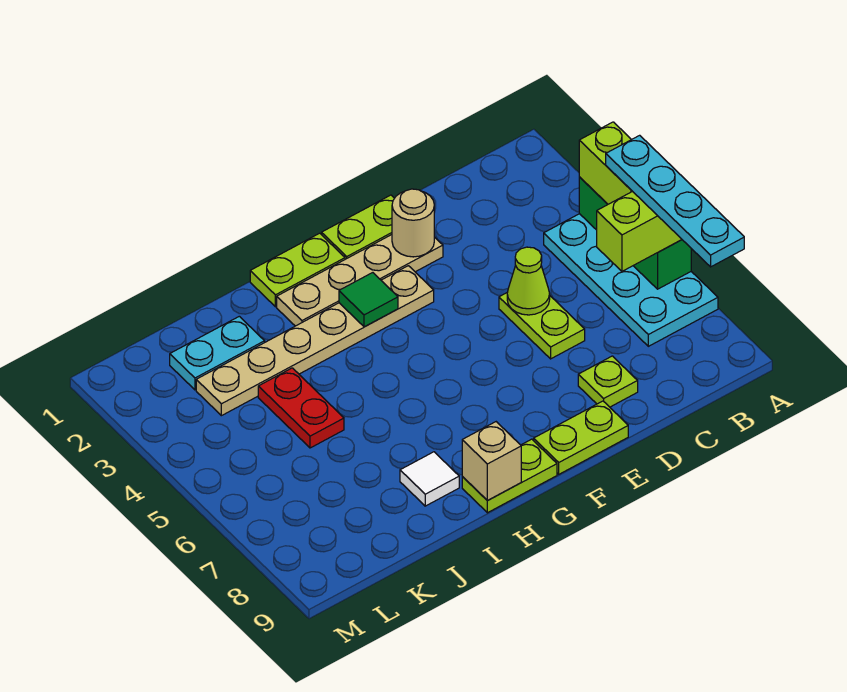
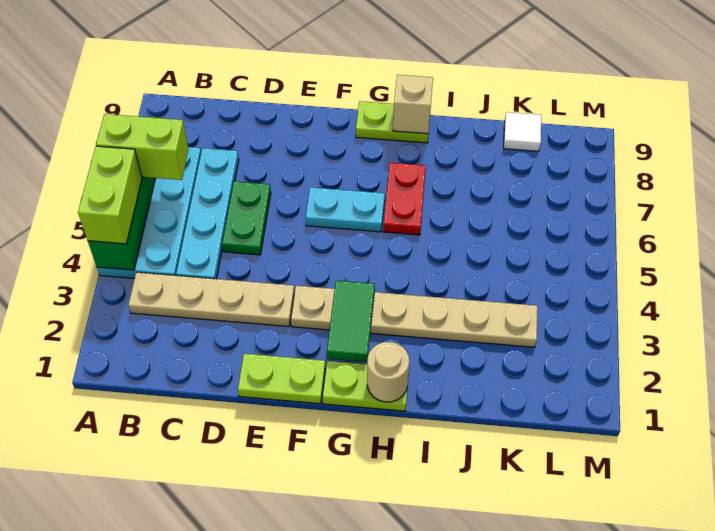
cyan plate A5:A8 level 4 -> cyan plate C4:C7 level 1
lime plate D5:D6 level 1 -> green plate D5:D6 level 1
lime cone D5 level 2 -> none
lime plate D8 level 1 -> none
tan plate E2:H2 level 1 -> tan plate B3:E3 level 1
tan round brick E2 level 2 -> tan round brick H1 level 2
lime plate E9:F9 level 1 -> none
green tile G3 level 2 -> green tile G2:G3 level 2
white tile I8 level 1 -> white tile K9 level 1
cyan plate J2:K2 level 1 -> cyan plate F6:G6 level 1
red plate J4:J5 level 1 -> red plate H6:H7 level 1

